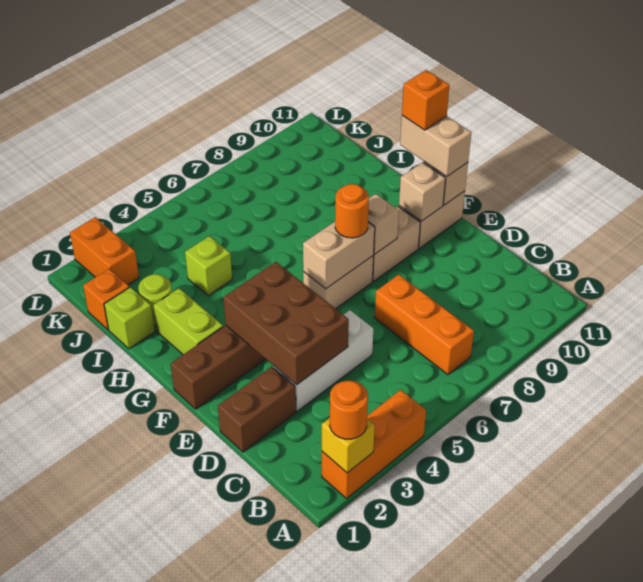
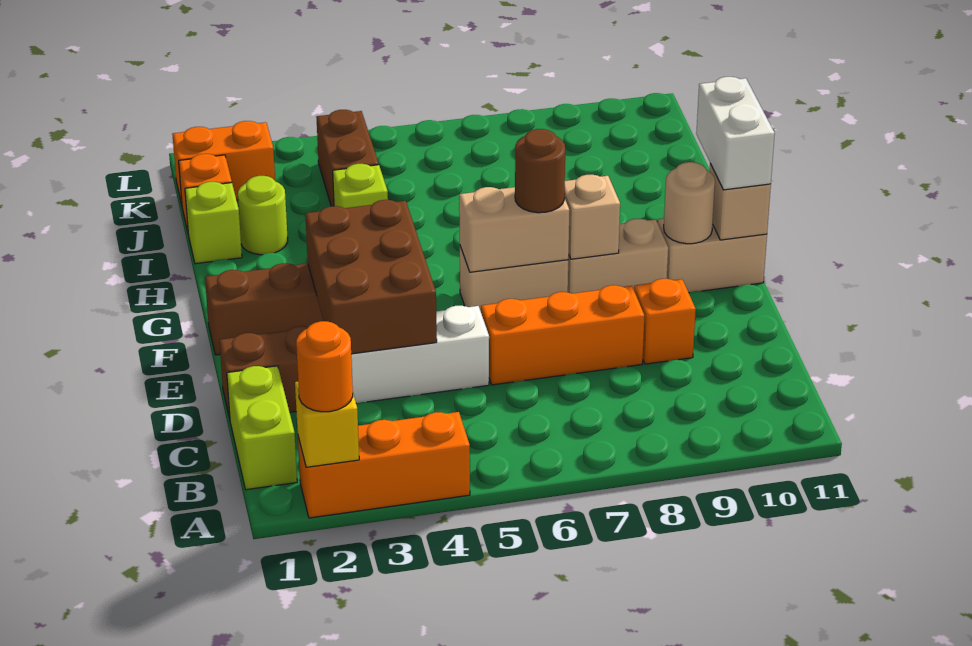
orange brick B7:D7 level 1 -> orange brick D6:D8 level 1
orange round brick F7 level 3 -> brown round brick F7 level 3
tan brick F10 level 2 -> tan round brick F10 level 2
tan brick F11:G11 level 3 -> white brick F11:G11 level 3
lime brick G2:H2 level 1 -> lime brick B1:C1 level 1
orange brick G11 level 4 -> orange brick D9 level 1
none -> brown brick J4:K4 level 1
orange brick K2:L2 level 1 -> orange brick K1:K2 level 1

